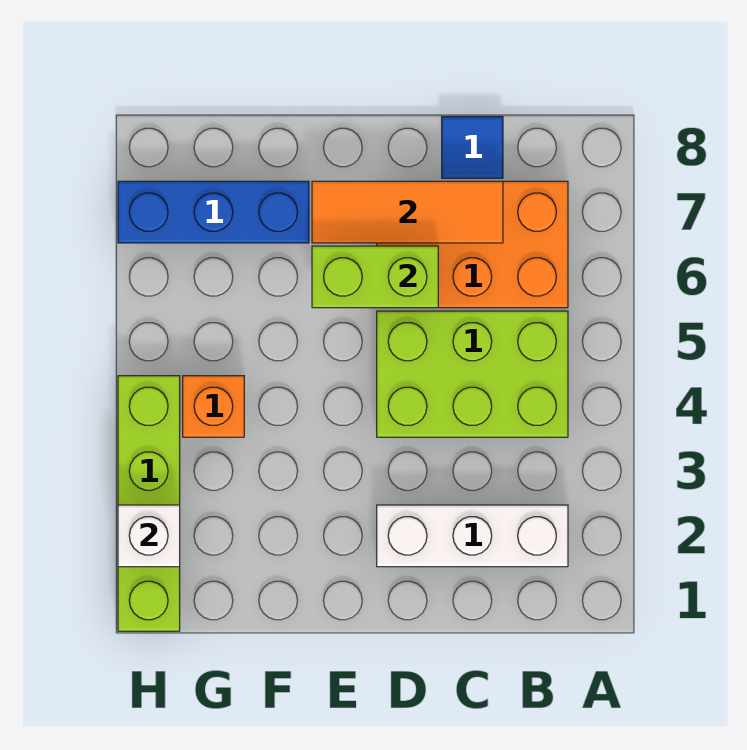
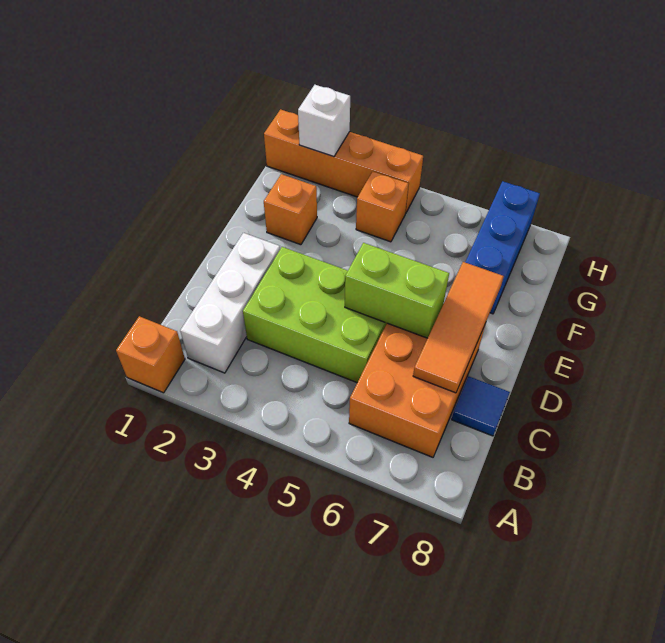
none -> orange brick A1 level 1
lime brick B4:D5 level 1 -> lime brick C3:D5 level 1
lime brick D6:E6 level 2 -> lime brick D5:D6 level 2
none -> orange brick F2 level 1
lime brick H1:H4 level 1 -> orange brick H1:H4 level 1

